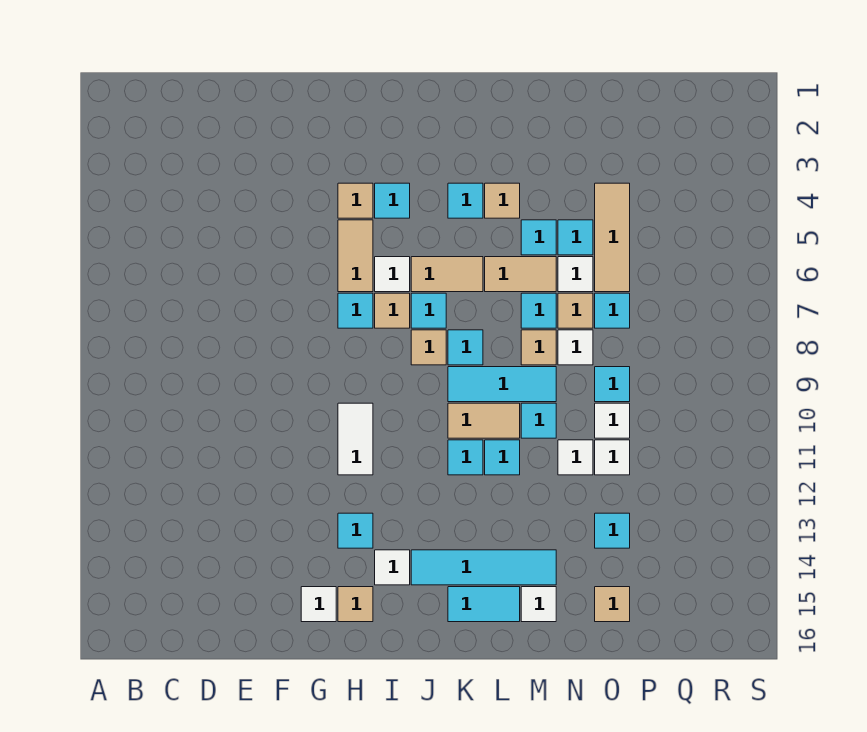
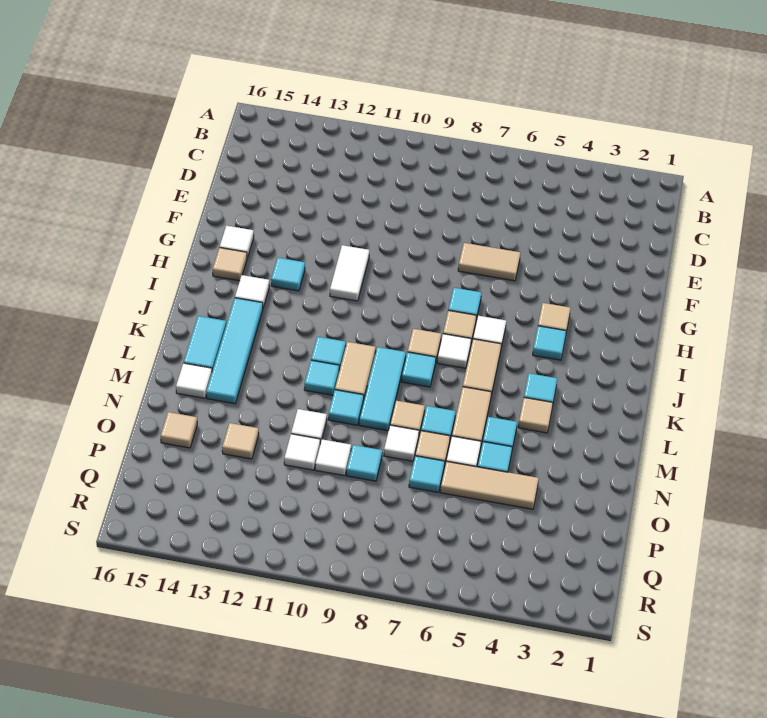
tan tile H5:H6 level 1 -> tan tile F6:F7 level 1
white tile H10:H11 level 1 -> white tile G11:H11 level 1
cyan tile J7 level 1 -> white tile J7 level 1
cyan tile O13 level 1 -> tan tile O13 level 1

